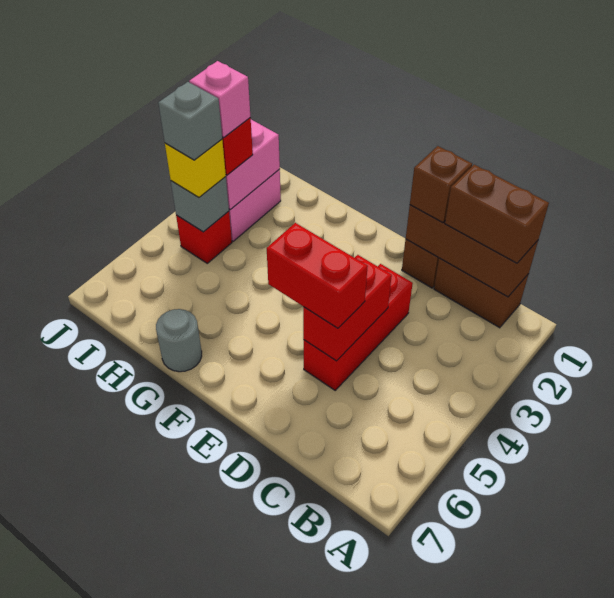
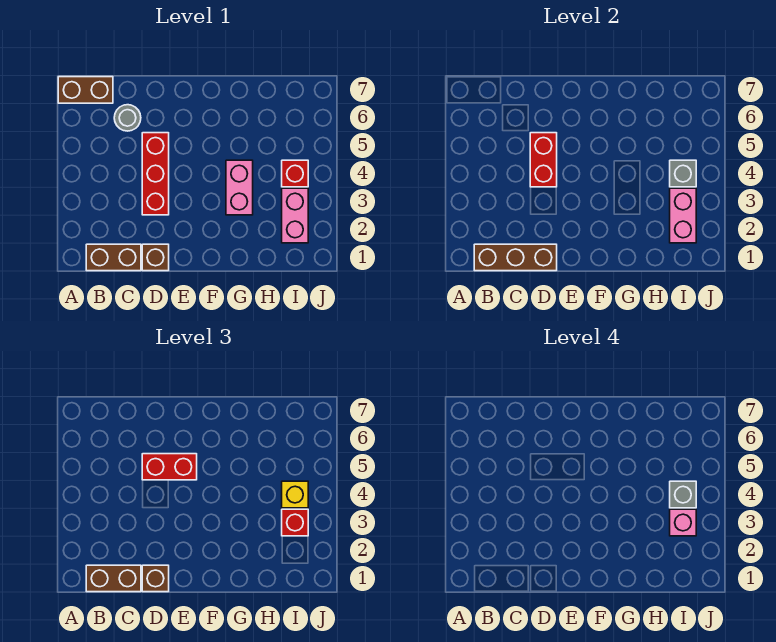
none -> brown brick A7:B7 level 1
none -> pink brick G3:G4 level 1
grey round brick G7 level 1 -> grey round brick C6 level 1

